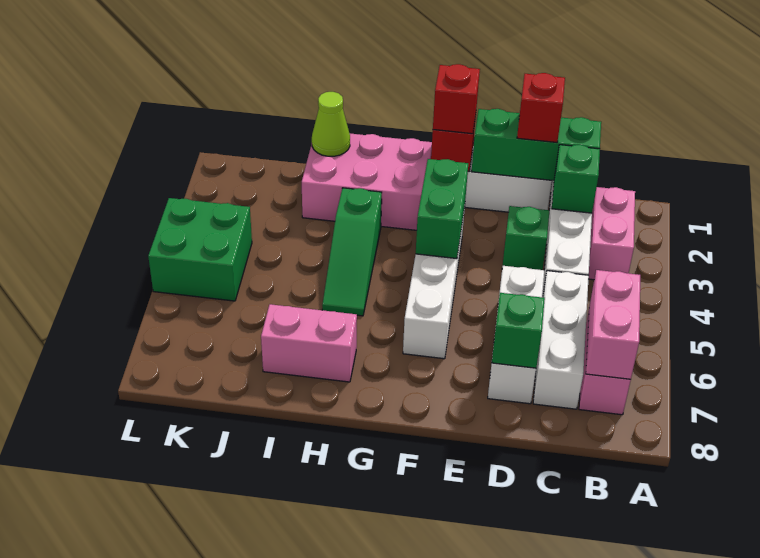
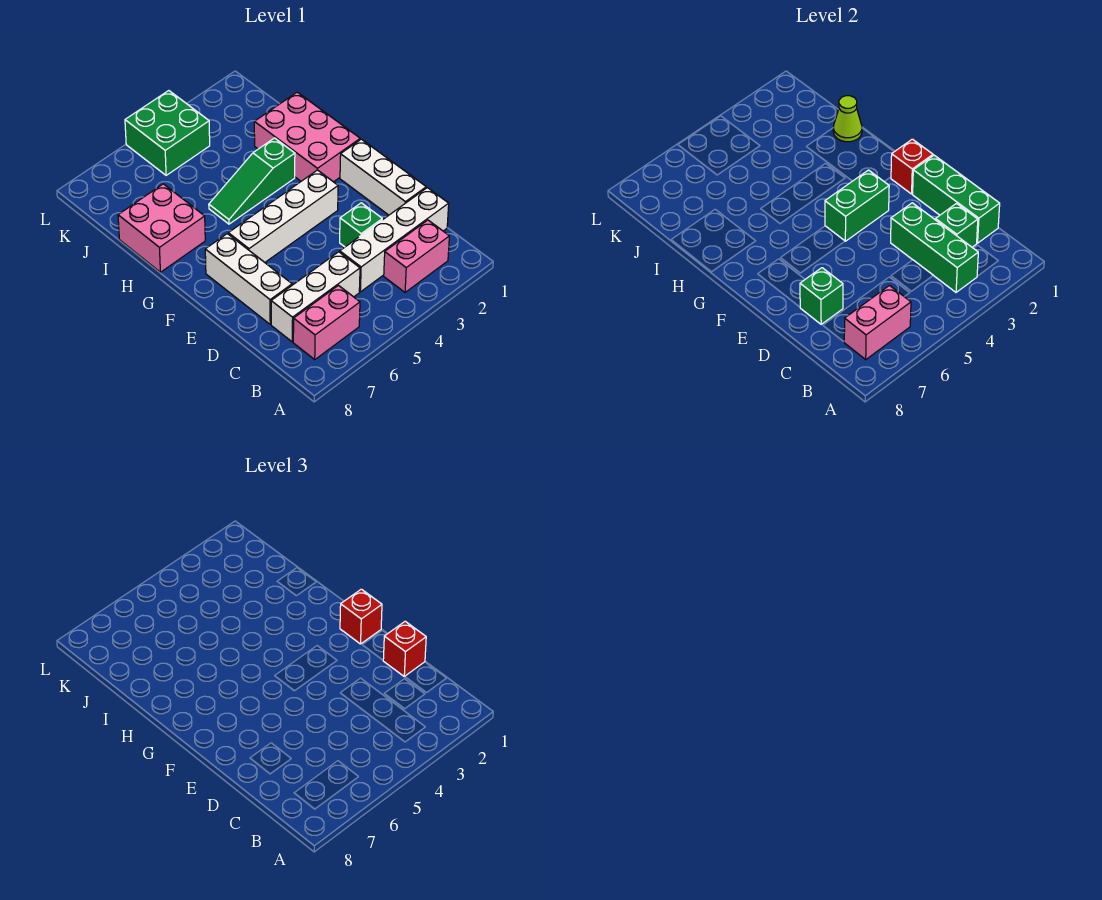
none -> green brick B3:D3 level 2
white brick D5:D7 level 1 -> white brick D7:F7 level 1
pink brick H7:I7 level 1 -> pink brick H7:I8 level 1

